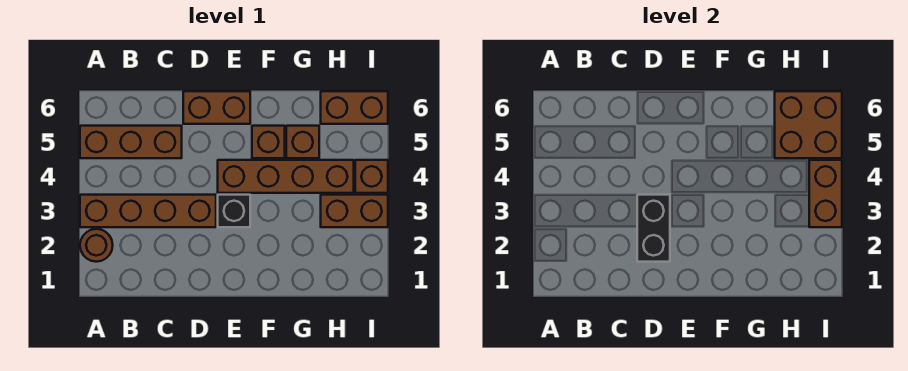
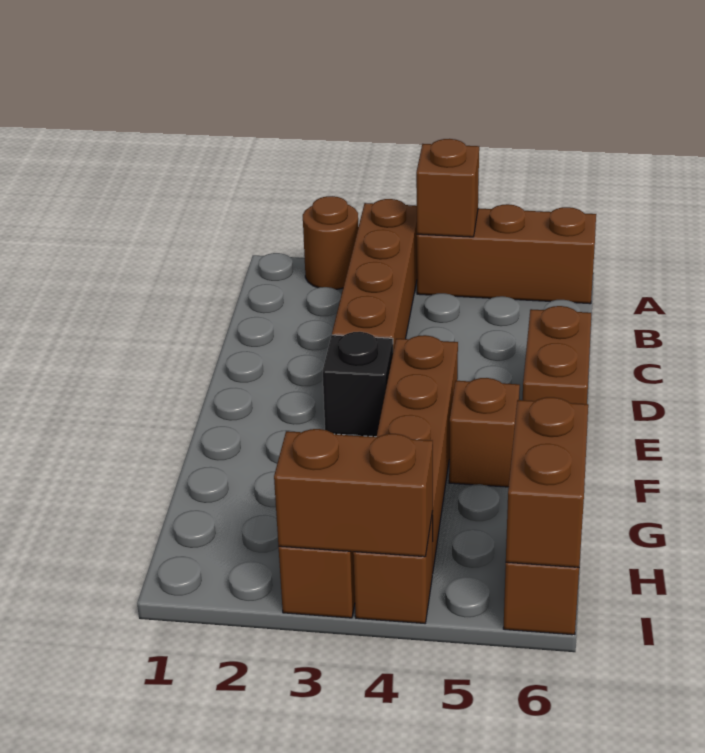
brown brick A5:C5 level 1 -> brown brick A4:A6 level 1
black brick D2:D3 level 2 -> none
brown brick G5 level 1 -> brown brick A4 level 2
brown brick H5:I6 level 2 -> brown brick H6:I6 level 2

